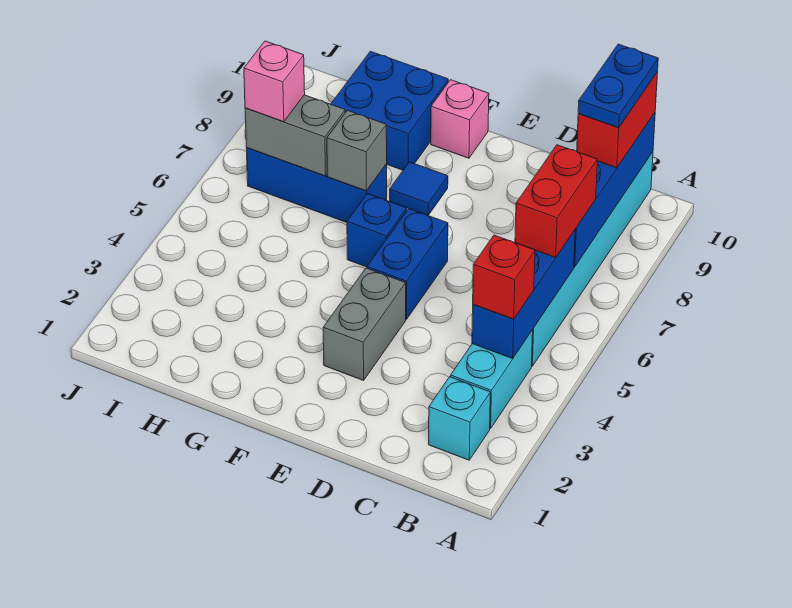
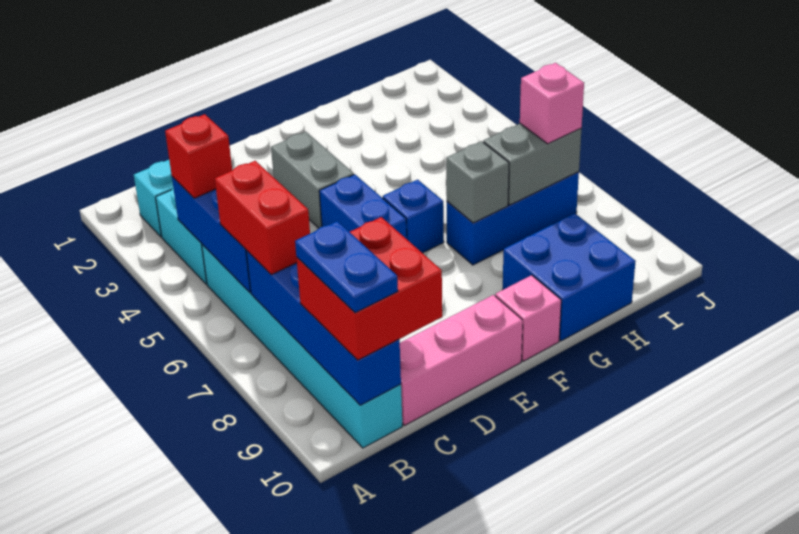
red brick B9:B10 level 3 -> red brick B9:C10 level 3
none -> pink brick C10:E10 level 1
blue tile F8 level 1 -> none

